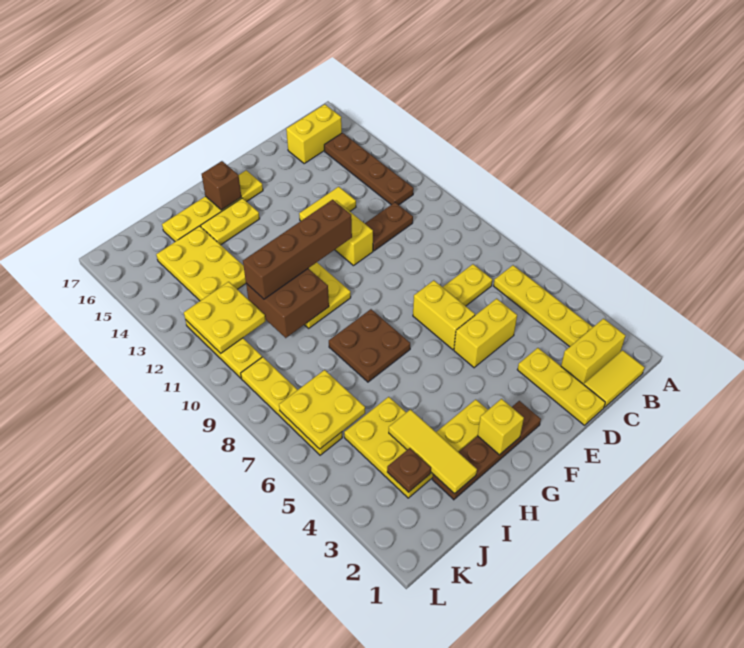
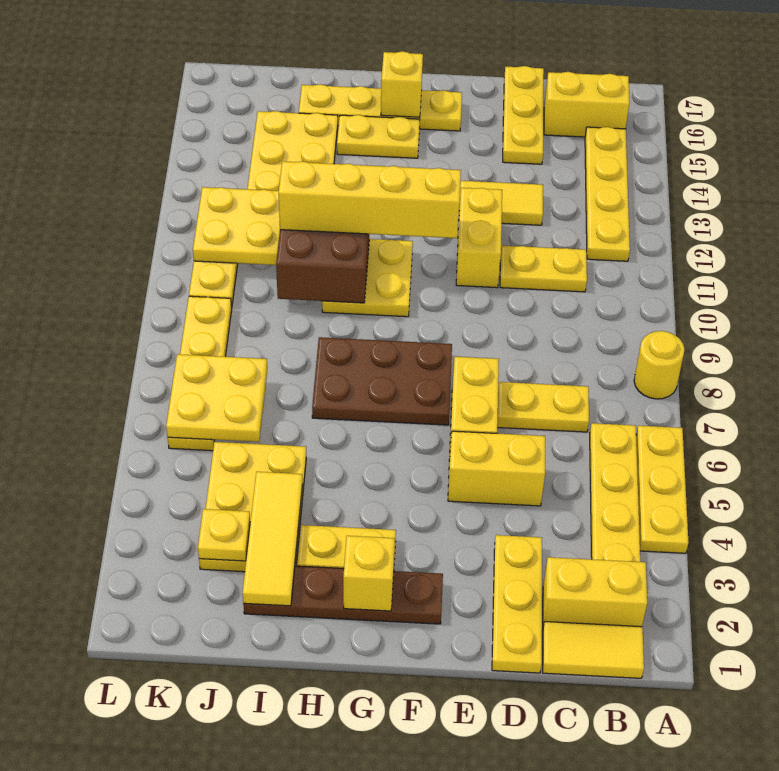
none -> yellow plate A4:A6 level 1
none -> yellow round brick A8 level 1
brown plate B12:B15 level 1 -> yellow plate B12:B15 level 1
brown plate C11:D11 level 1 -> yellow plate C11:D11 level 1
none -> yellow plate D15:D17 level 1
brown brick F11:I11 level 3 -> yellow brick F11:I11 level 3
brown plate G7:H8 level 1 -> brown plate F7:H8 level 1
brown brick G16 level 2 -> yellow brick G16 level 2
brown plate J3 level 2 -> yellow plate J3 level 2

